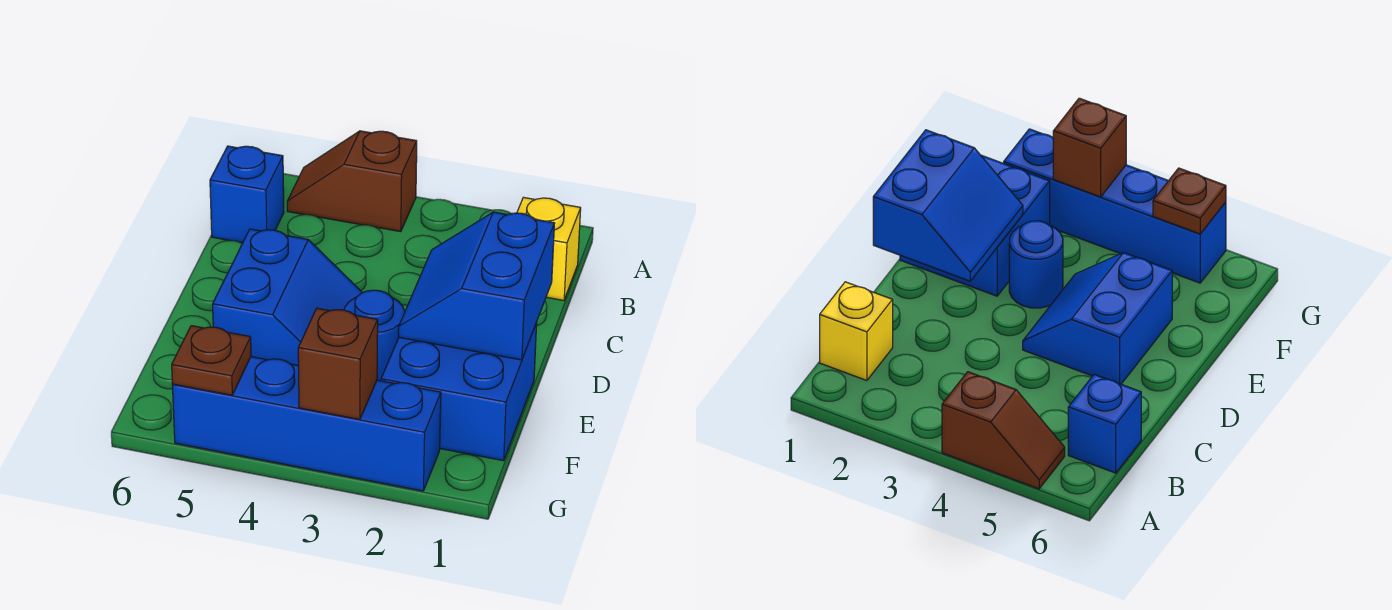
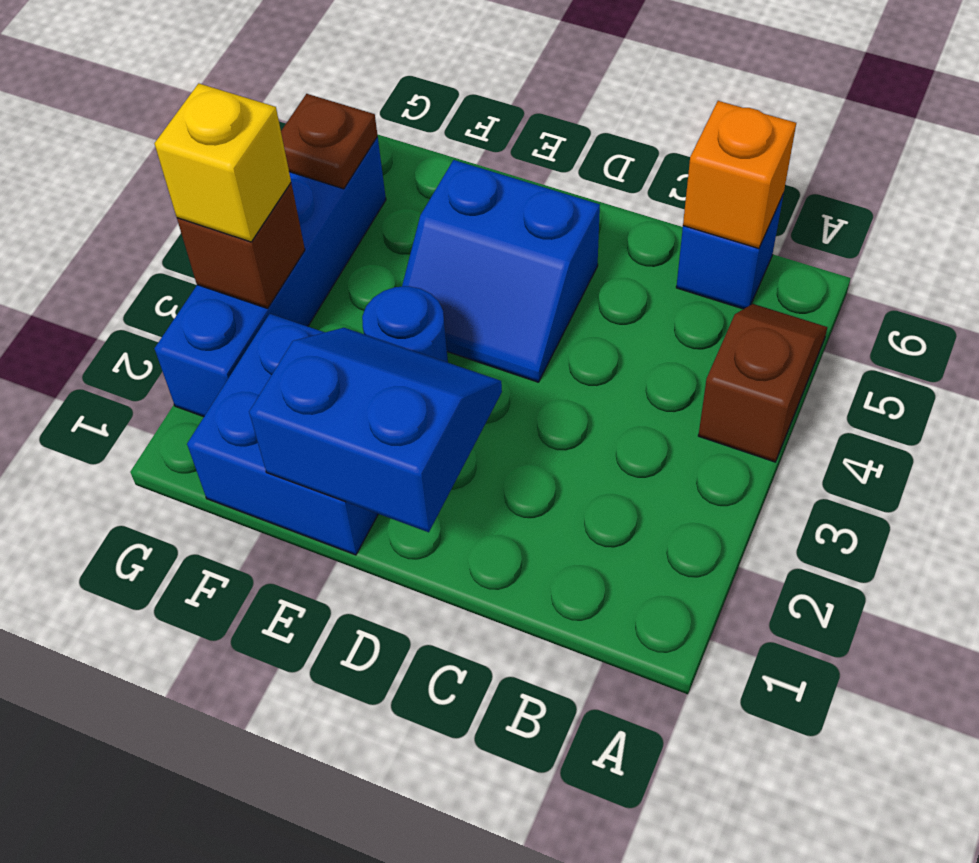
yellow brick B1 level 1 -> yellow brick G3 level 3
none -> orange brick B6 level 2

